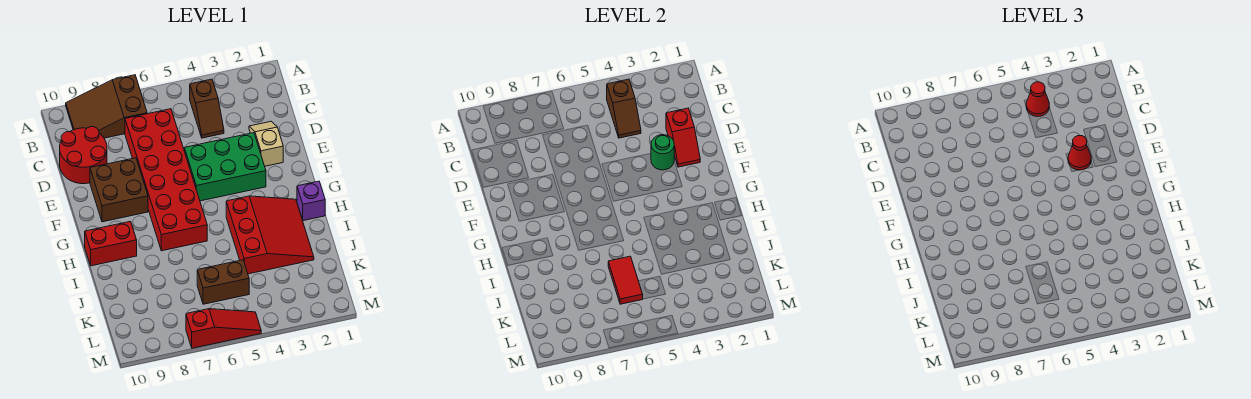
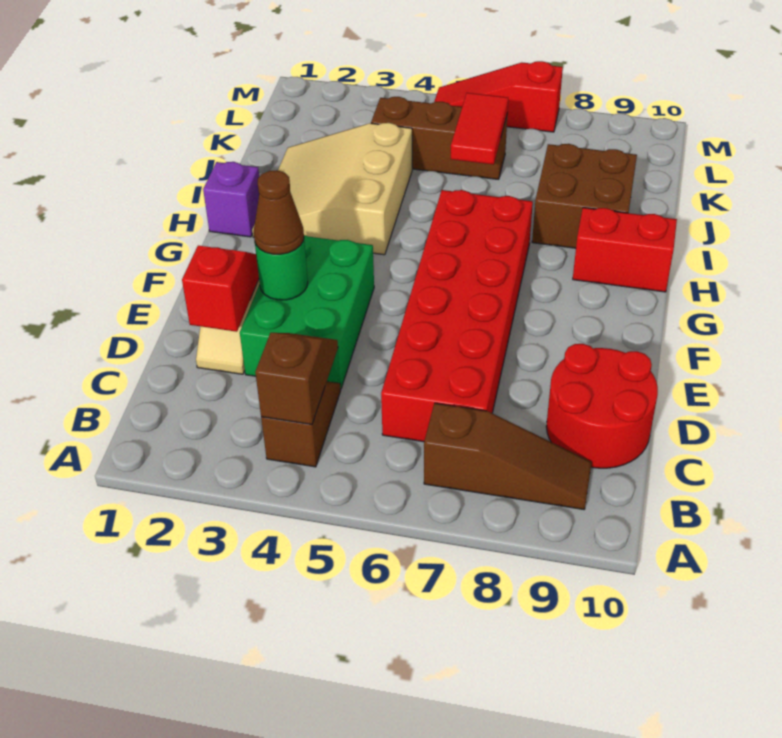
brown slope A7:B9 level 1 top 7 -> brown slope B7:B9 level 1 top 7
red cone B4 level 3 -> none
green brick E3:F5 level 1 -> green brick D3:F4 level 1
red cone E3 level 3 -> brown cone E3 level 3
brown brick E8:F9 level 1 -> brown brick I8:J9 level 1
red slope H2:J4 level 1 top 4 -> tan slope H2:J4 level 1 top 4
brown brick K5:K6 level 1 -> brown brick K4:K6 level 1

